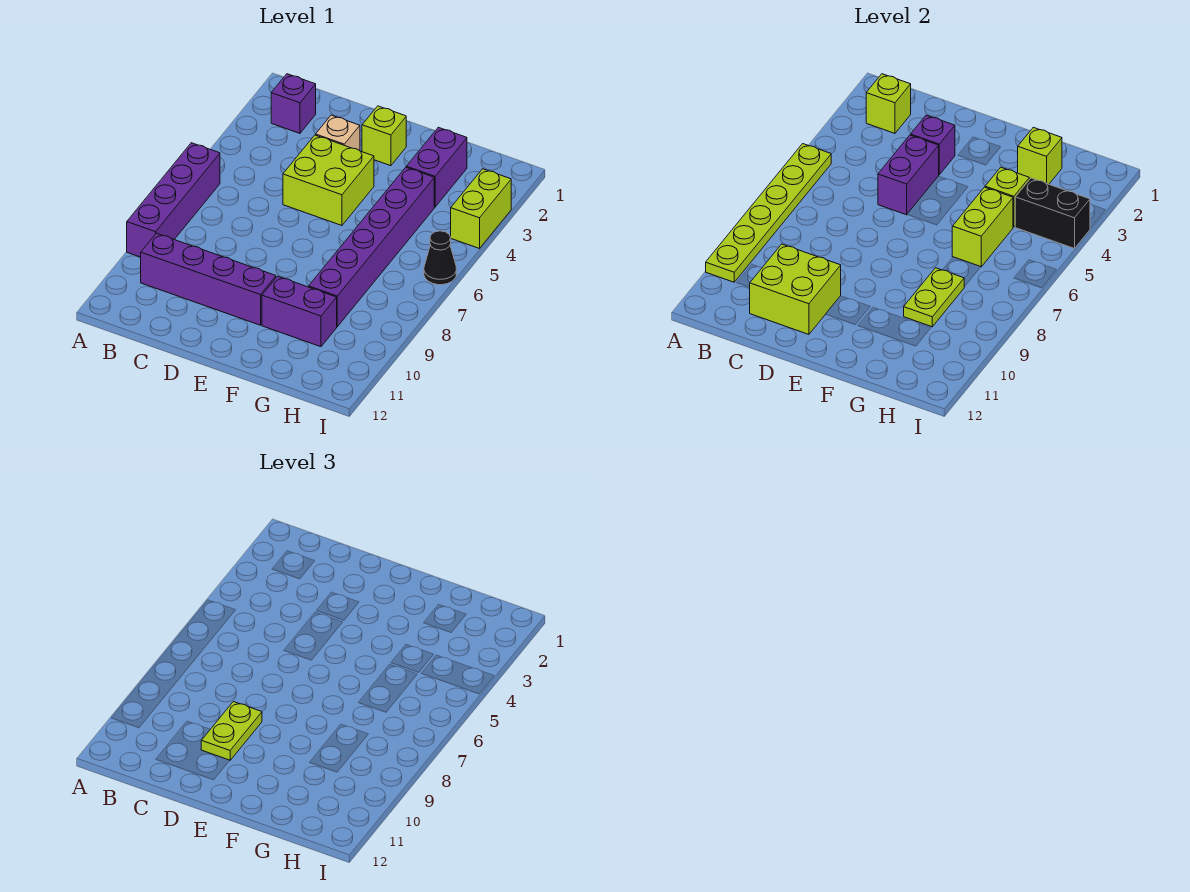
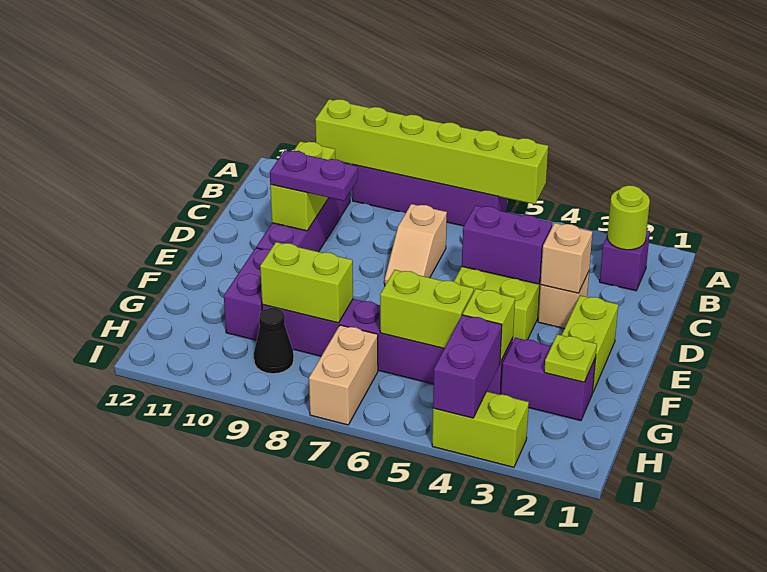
lime plate A5:A10 level 2 -> lime brick A5:A10 level 2
lime brick B2 level 2 -> lime round brick B2 level 2
none -> tan slope C7:D7 level 1 top C
lime brick C10:D11 level 2 -> lime brick C10:D10 level 2
purple brick D3 level 2 -> tan brick D3 level 2
lime plate D9:D10 level 3 -> purple plate D9:D10 level 3
lime brick E2 level 1 -> lime brick E2:F2 level 1
lime brick G2 level 2 -> lime plate G2 level 2
lime plate G8:G9 level 2 -> lime brick G8:G9 level 2
black brick H4:I4 level 2 -> purple brick H4:I4 level 2
none -> tan brick H7:I7 level 1
black cone I6 level 1 -> black cone H9 level 1

